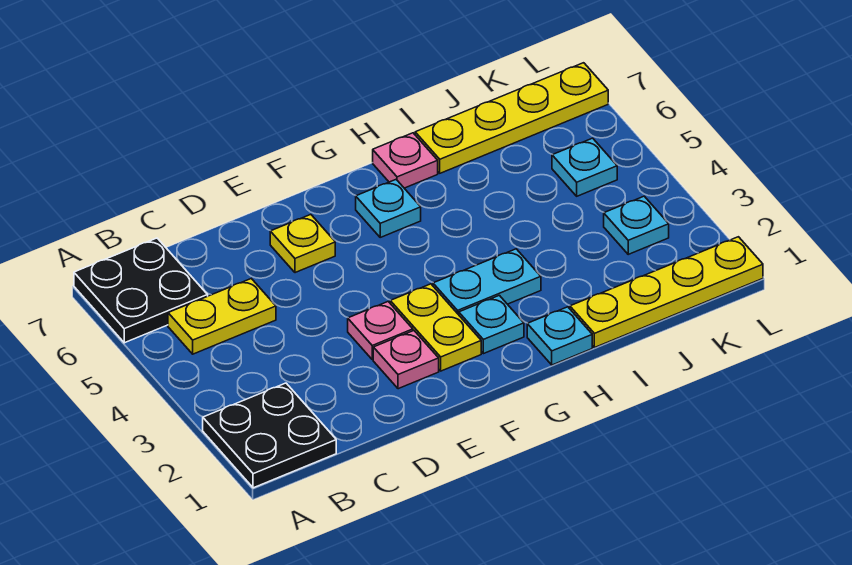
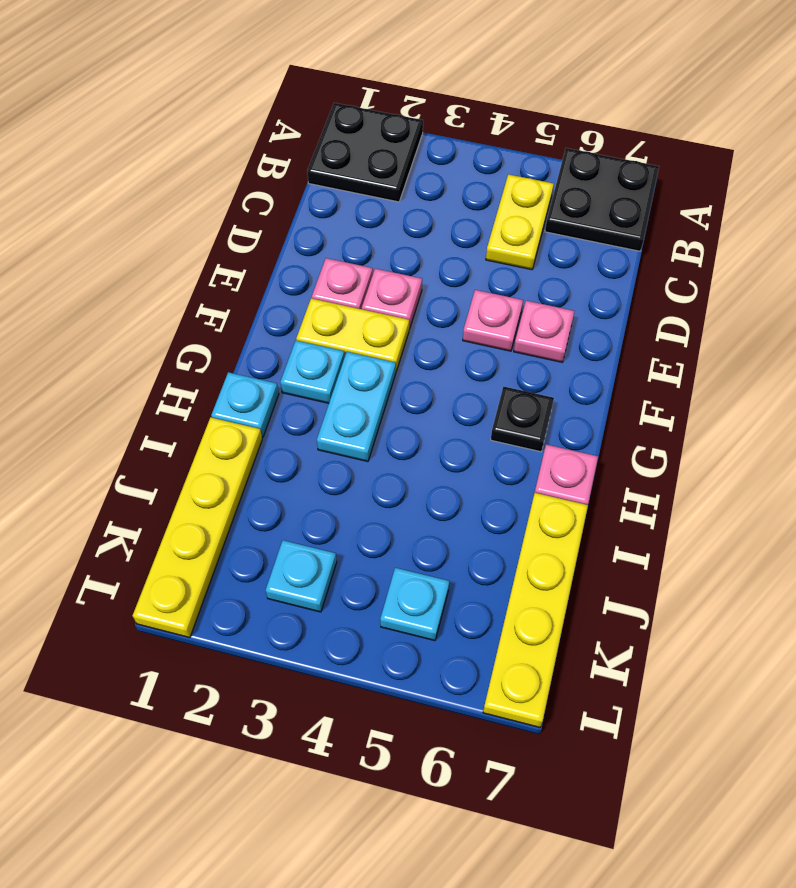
none -> pink plate E5 level 1
yellow plate E6 level 1 -> pink plate E6 level 1
cyan plate G6 level 1 -> black plate G6 level 1

